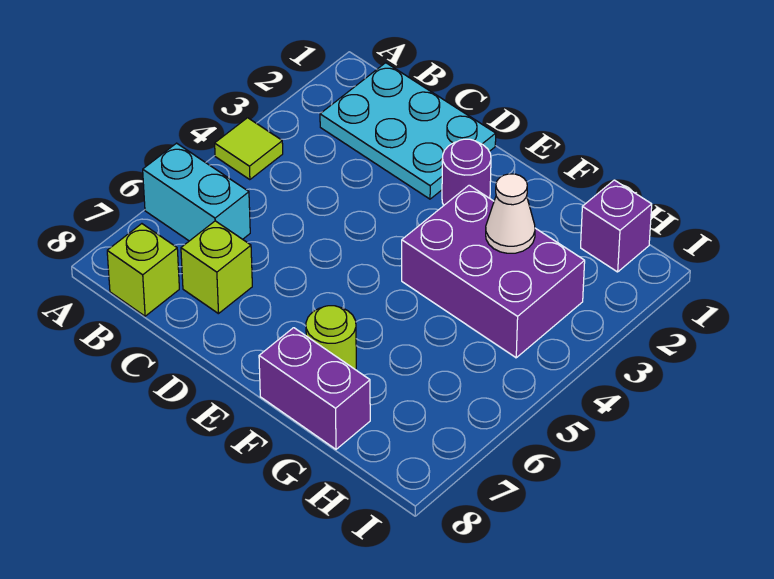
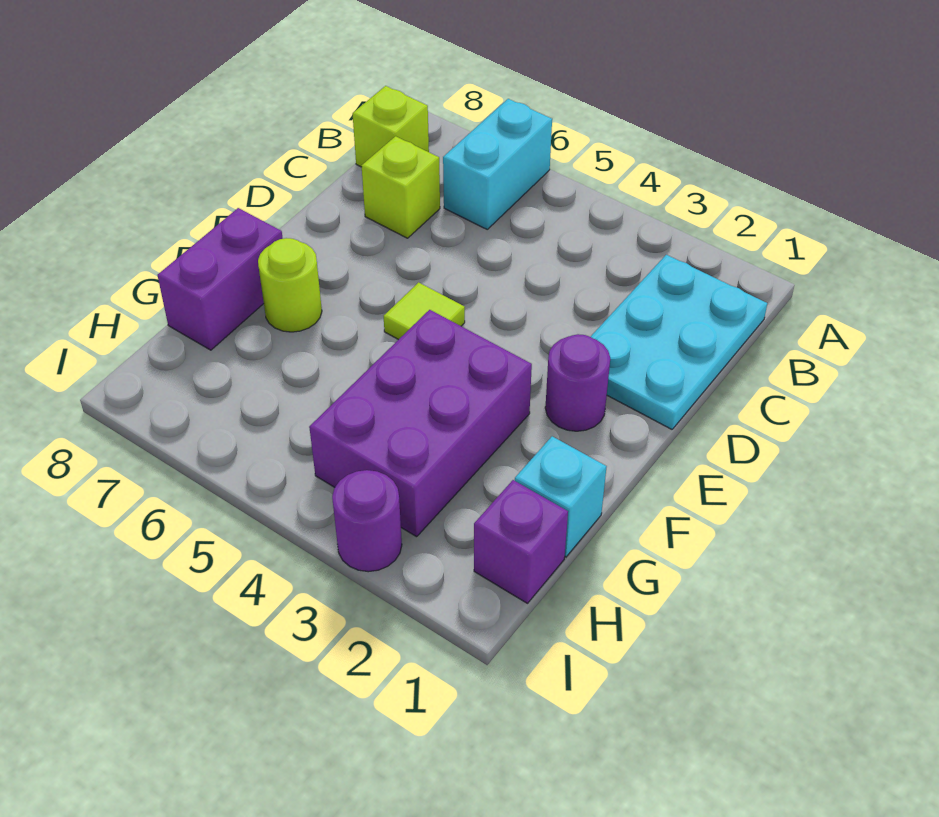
lime tile A4 level 1 -> lime tile E5 level 1
none -> cyan brick G1 level 1
white cone G3 level 2 -> none
none -> purple round brick I3 level 1

